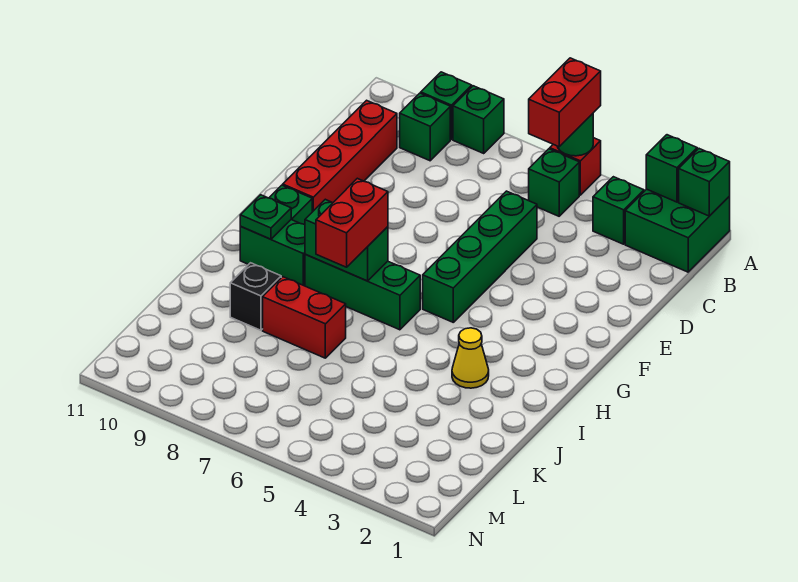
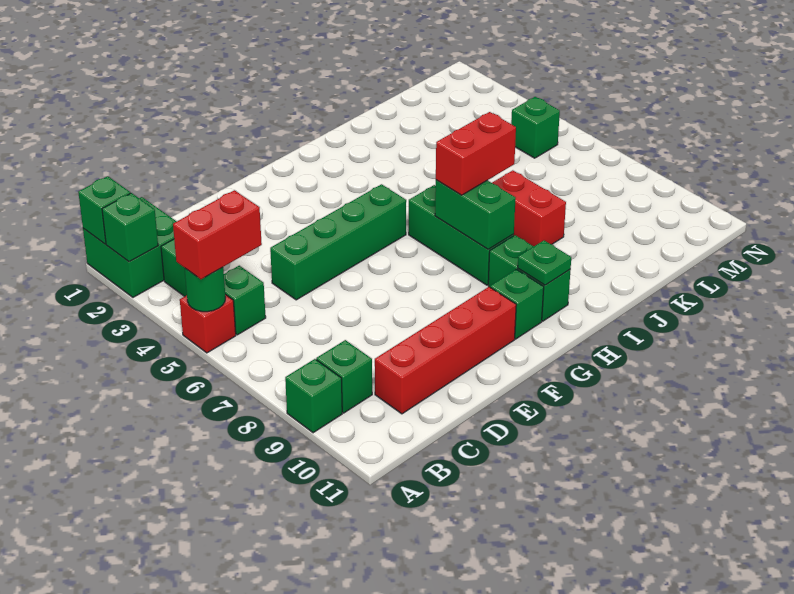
green brick A8 level 1 -> green brick M5 level 1
yellow cone I3 level 1 -> none
black brick J9 level 1 -> none

